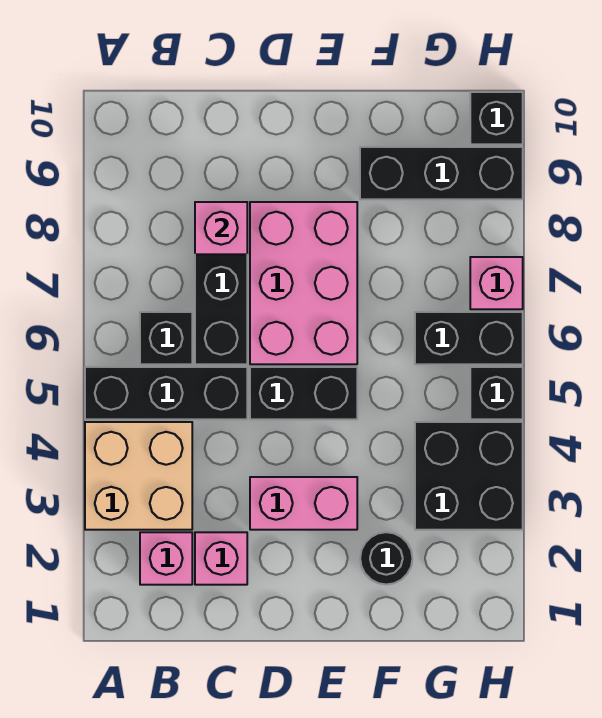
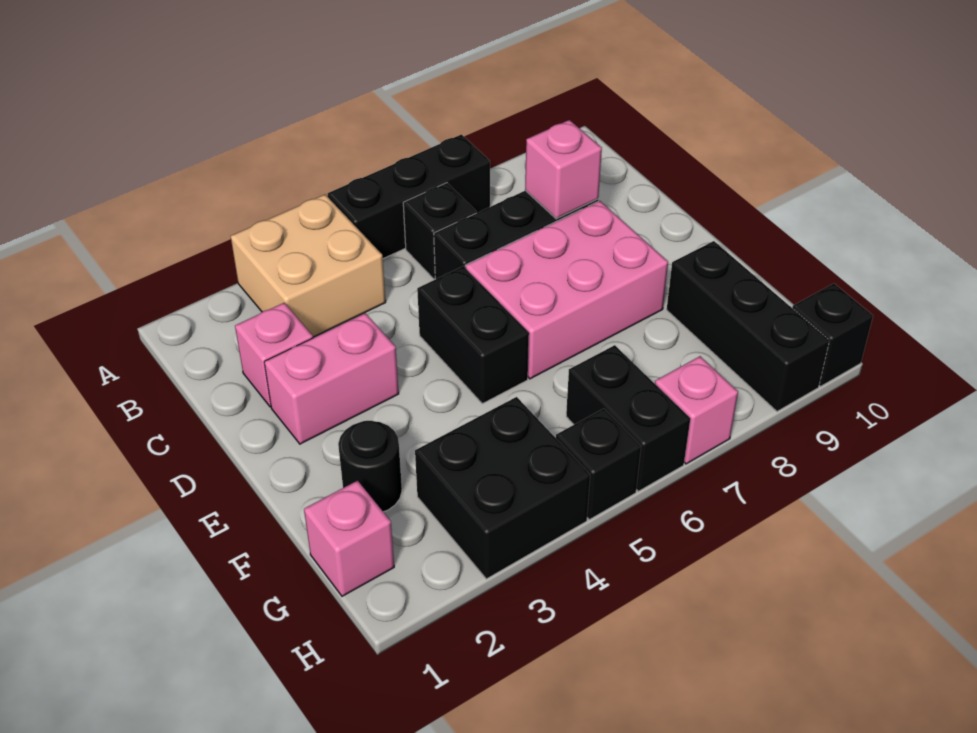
black brick A5:C5 level 1 -> black brick A5:A7 level 1
pink brick B2 level 1 -> pink brick G1 level 1
pink brick D3:E3 level 1 -> pink brick D2:D3 level 1

